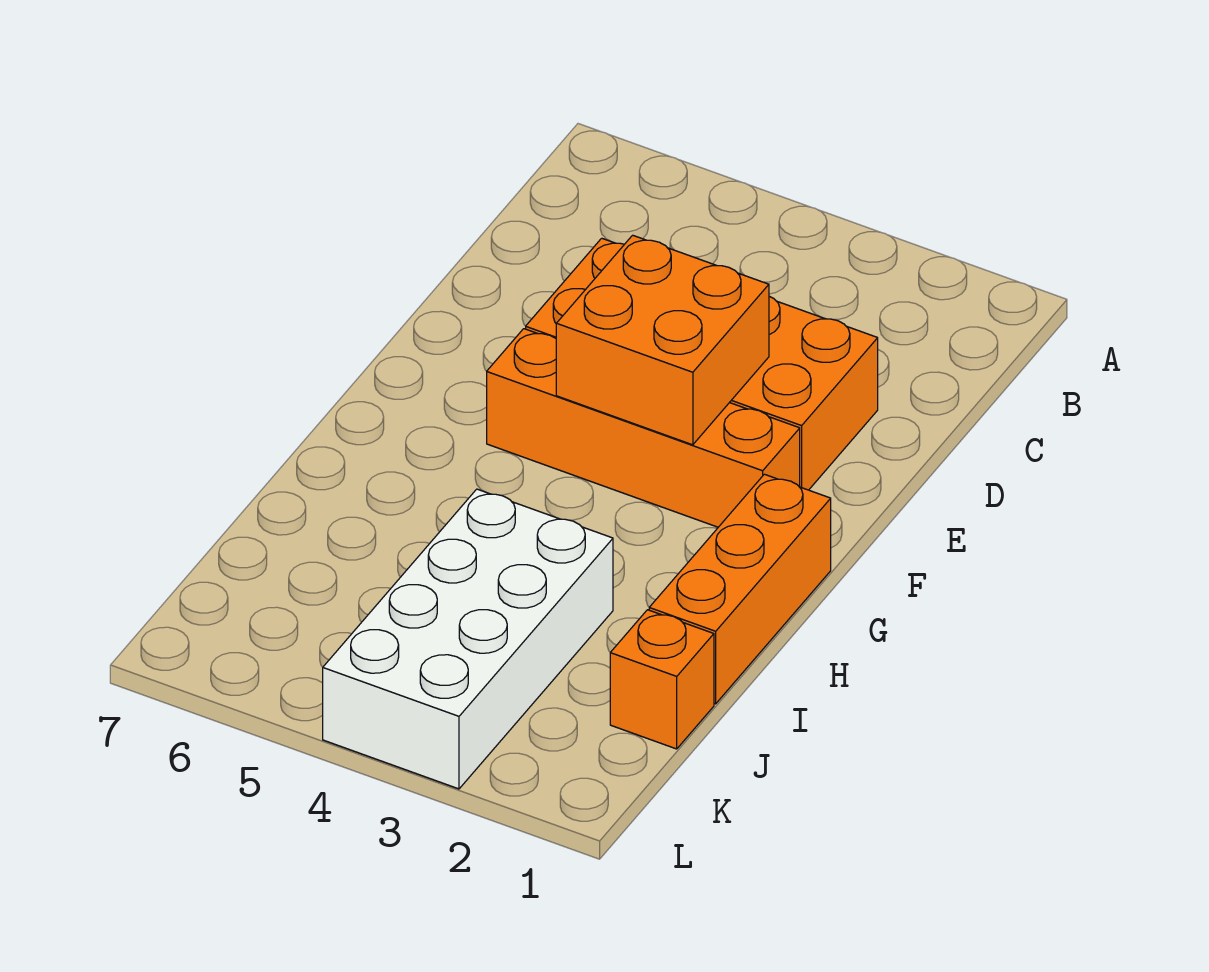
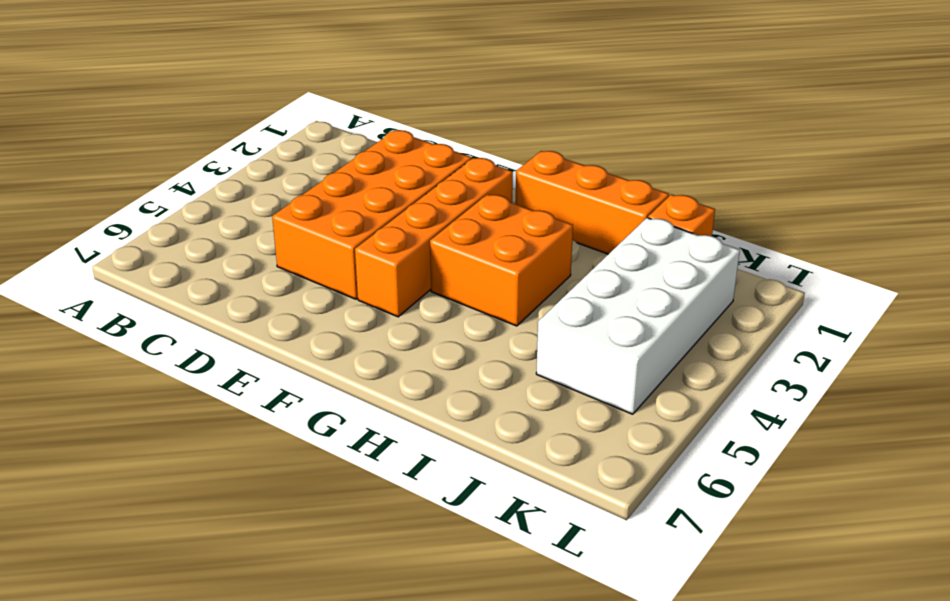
orange brick E3:F4 level 2 -> orange brick G3:H4 level 1
white brick I3:L4 level 1 -> white brick J2:K5 level 1

